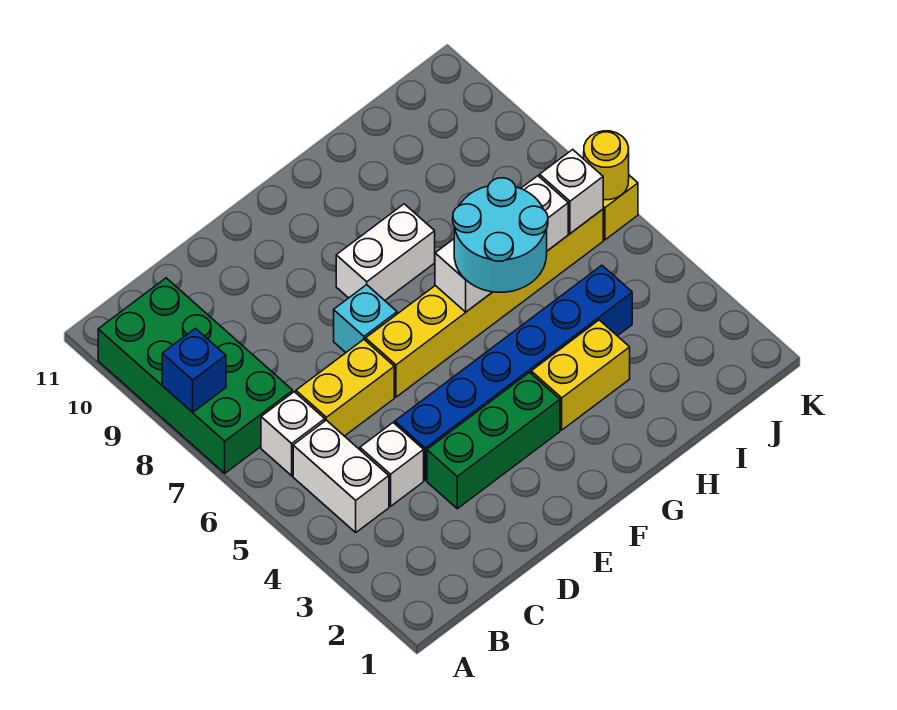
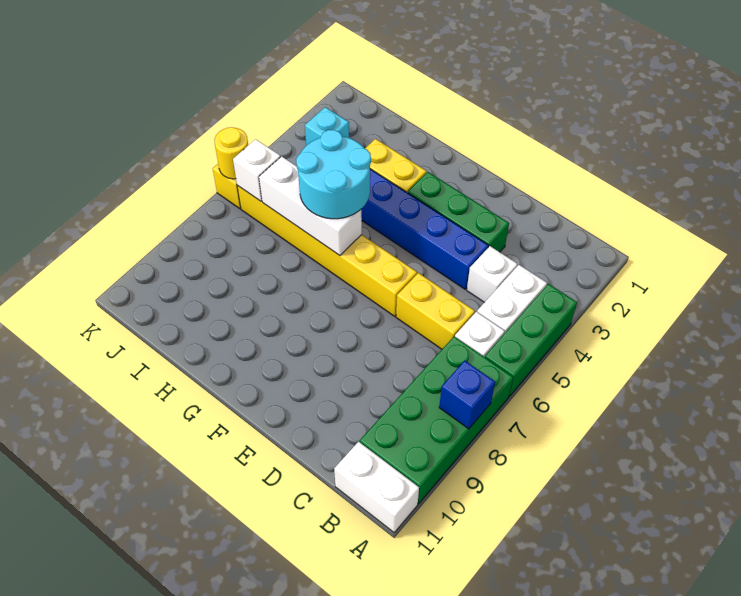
none -> green brick A4:A6 level 1
cyan brick E7 level 1 -> cyan brick J3 level 1
white brick F8:G8 level 1 -> white brick A11:B11 level 1

